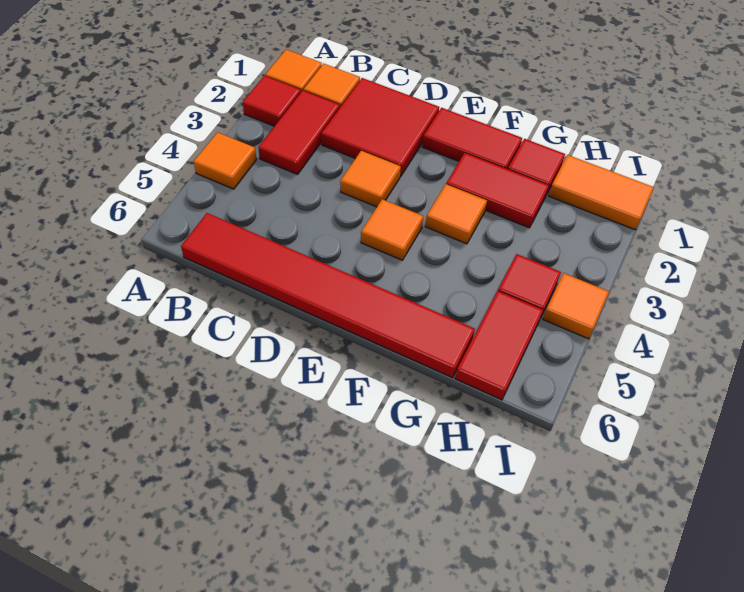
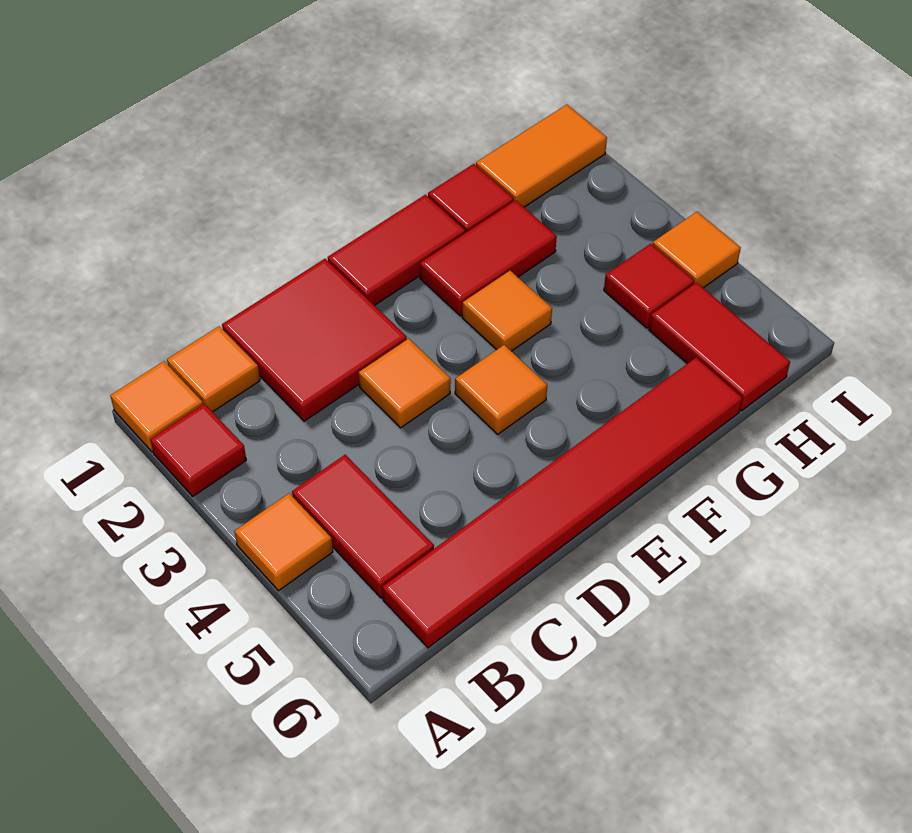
red tile B2:B3 level 1 -> red tile B4:B5 level 1

